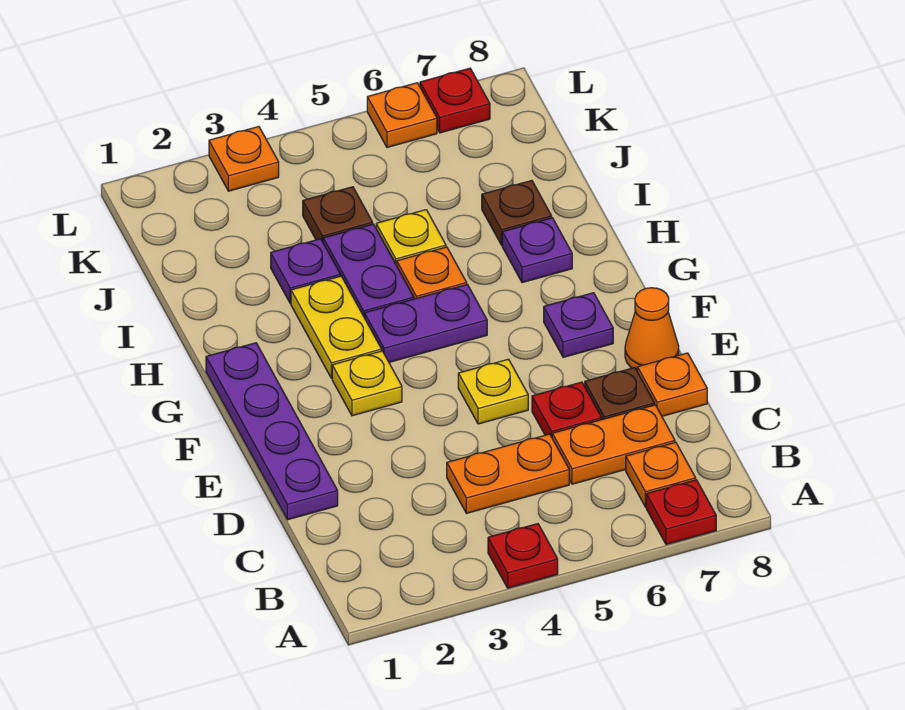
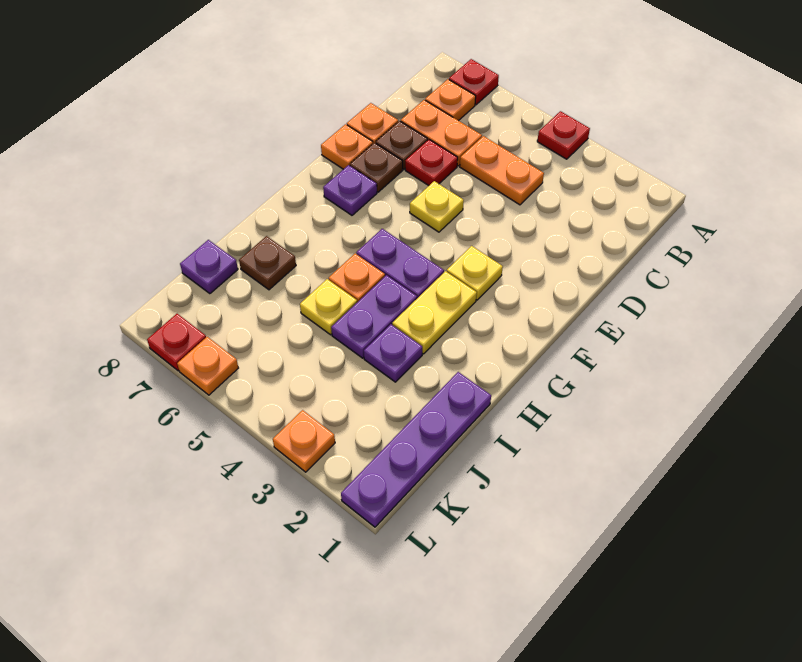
purple plate D1:G1 level 1 -> purple plate I1:L1 level 1
orange cone E8 level 1 -> orange plate E8 level 1
purple plate H7 level 1 -> purple plate J8 level 1
brown plate J4 level 1 -> brown plate E7 level 1

